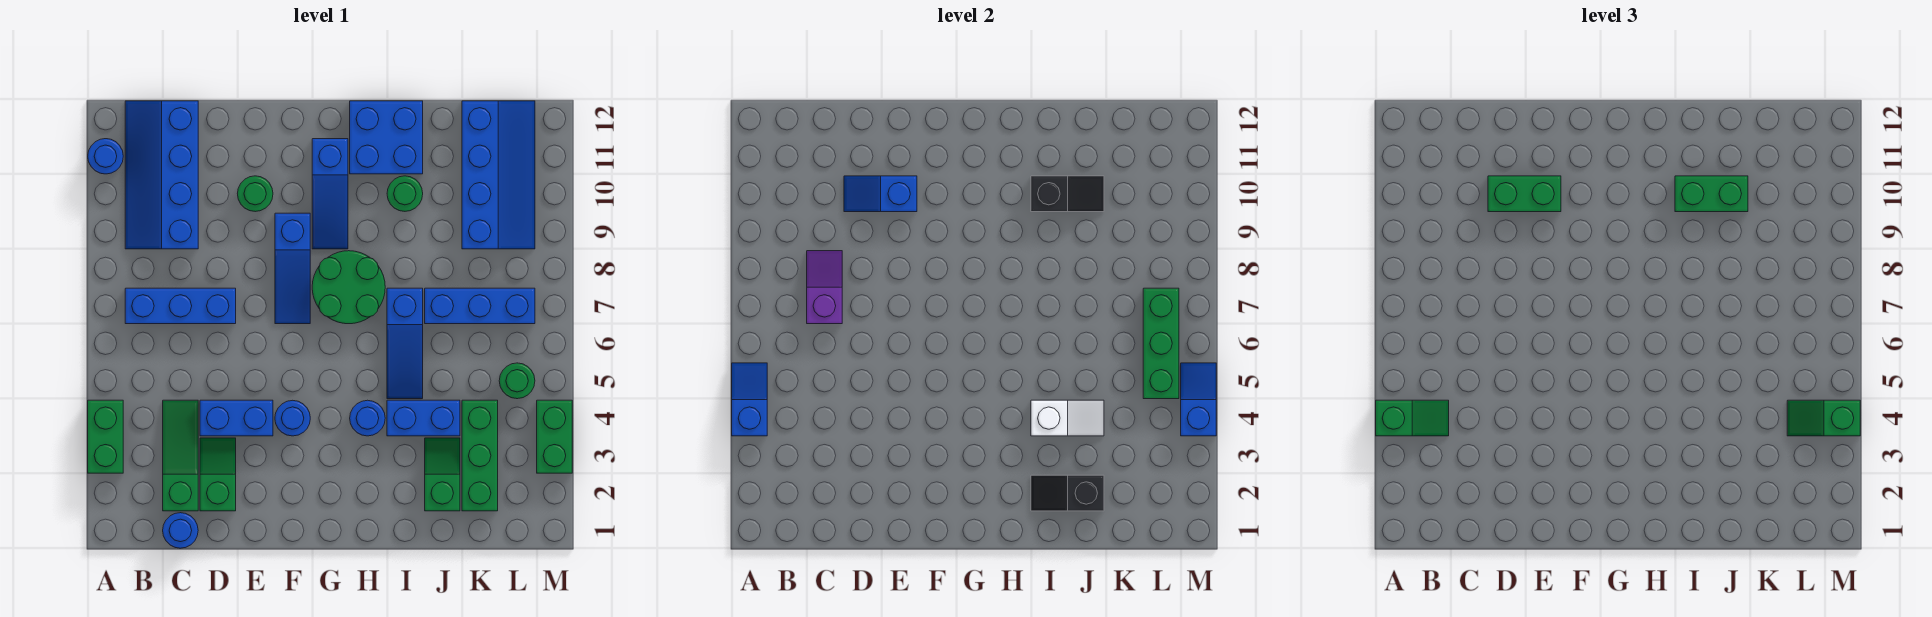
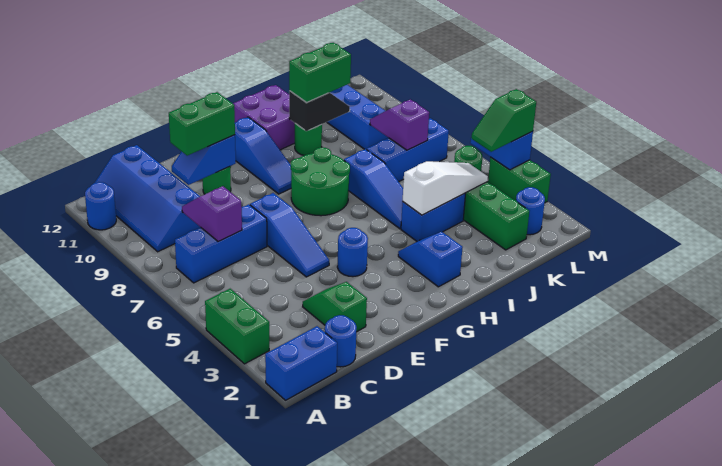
blue slope A4:A5 level 2 top 4 -> blue slope H2:H3 level 1 top 2
green slope A4:B4 level 3 top A -> none
green slope C2:C4 level 1 top 2 -> none
blue brick D4:E4 level 1 -> blue brick A1:B1 level 1
blue slope F7:F9 level 1 top 9 -> blue slope E5:E7 level 1 top 7
blue round brick H4 level 1 -> blue round brick L2 level 1
blue brick H11:I12 level 1 -> purple brick H11:I12 level 1
black slope I2:J2 level 2 top J -> none
white slope I4:J4 level 2 top I -> white slope I4:K4 level 2 top I
green slope J2:J3 level 1 top 2 -> none
none -> purple slope K7:K8 level 2 top 7
green brick L5:L7 level 2 -> none

